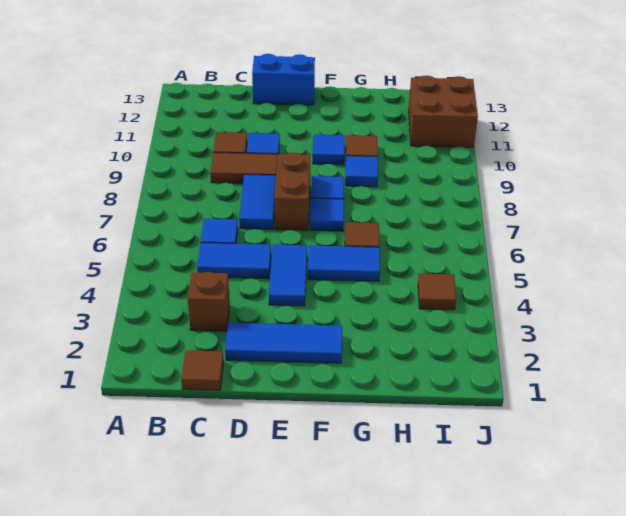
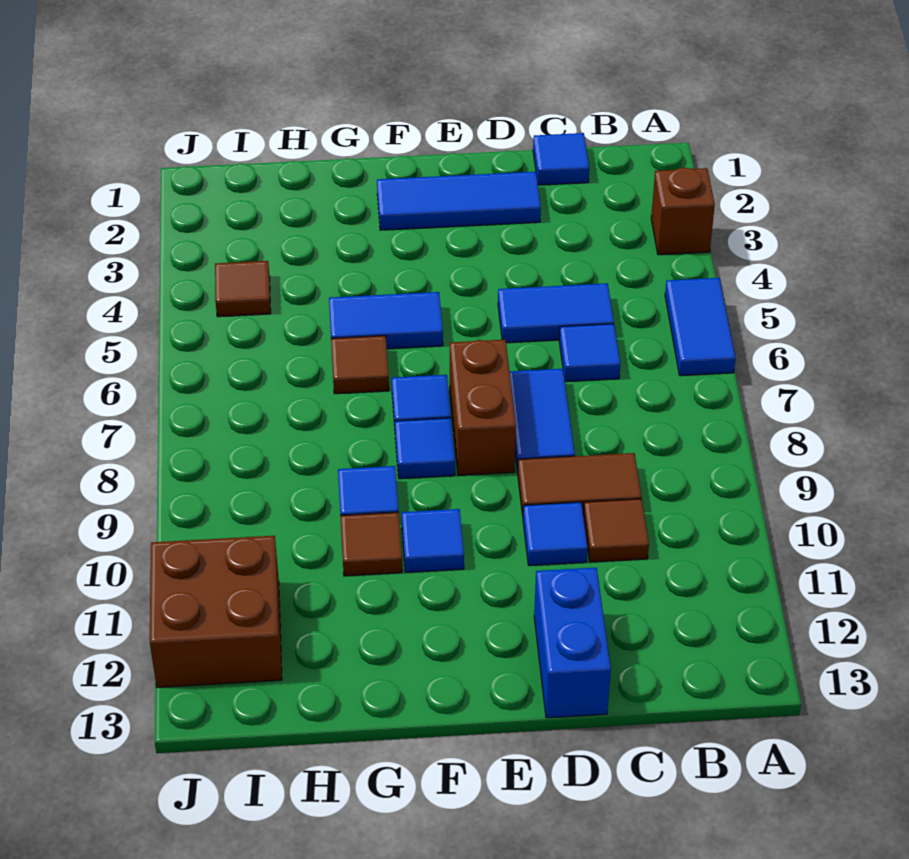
brown tile C1 level 1 -> blue tile C1 level 1
brown brick C3 level 1 -> brown brick A3 level 1
blue brick D13:E13 level 1 -> blue brick D12:D13 level 1
blue tile E4:E5 level 1 -> blue tile A5:A6 level 1

